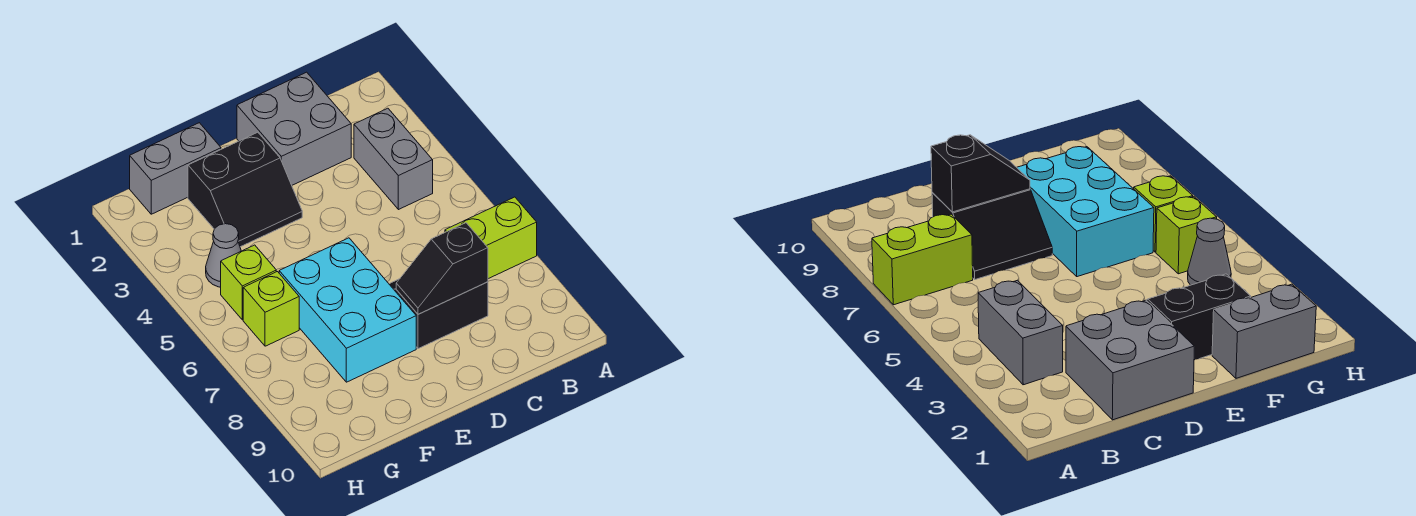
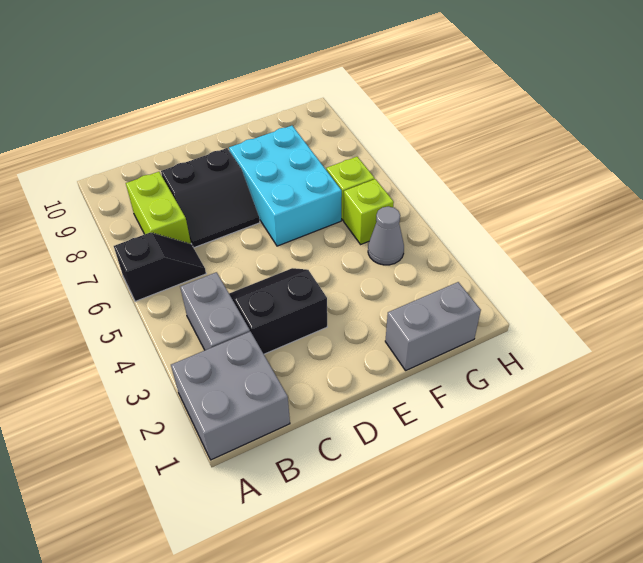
lime brick A7:B7 level 1 -> lime brick B7:B8 level 1
grey brick C1:D2 level 1 -> grey brick A1:B2 level 1
black slope C8:D8 level 2 top C -> black slope A6:B6 level 1 top A
black slope E2:F3 level 1 top 2 -> black slope C3:D4 level 1 top 3

